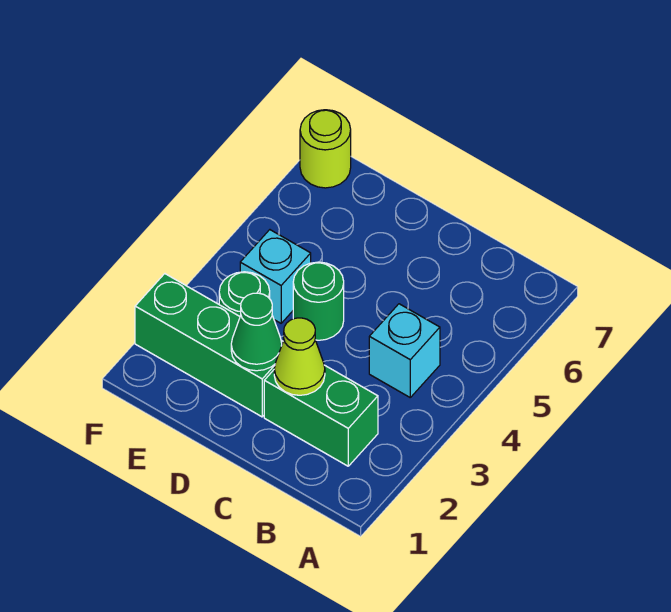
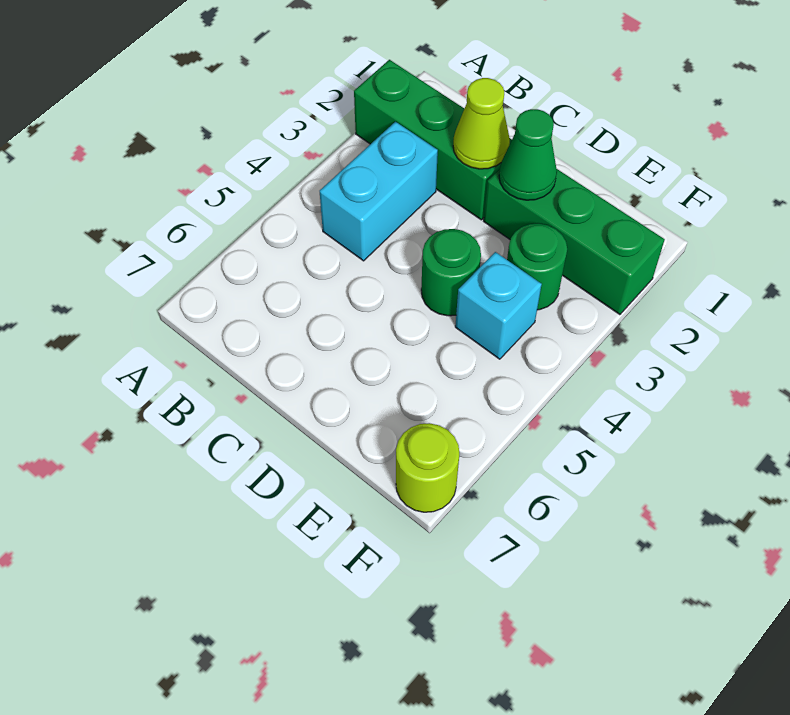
green brick B2:C2 level 1 -> green brick A2:C2 level 1
cyan brick B4 level 1 -> cyan brick B3:B4 level 1

